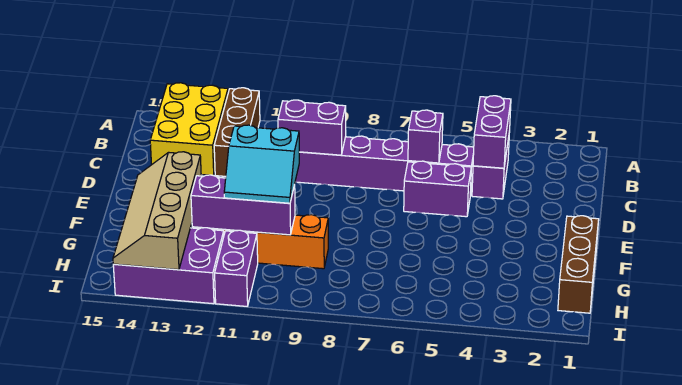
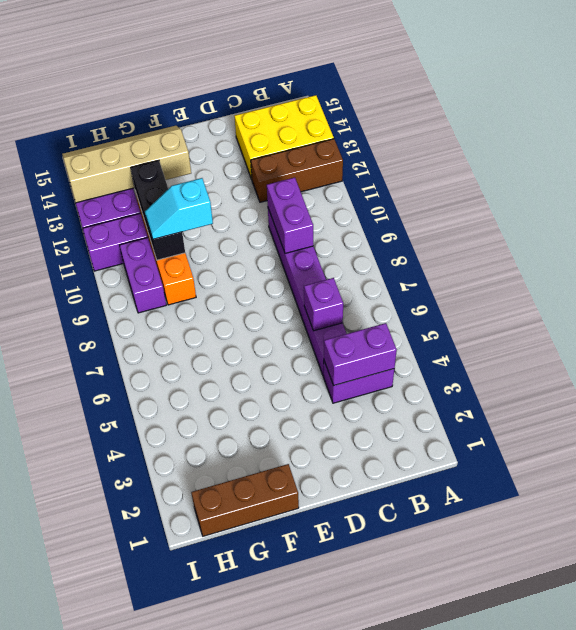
purple brick D5:D6 level 1 -> purple brick H9:H10 level 1
cyan slope F10:G11 level 3 top F -> cyan slope F10:G10 level 3 top F
purple brick G10:G12 level 2 -> black brick G10:G12 level 2

